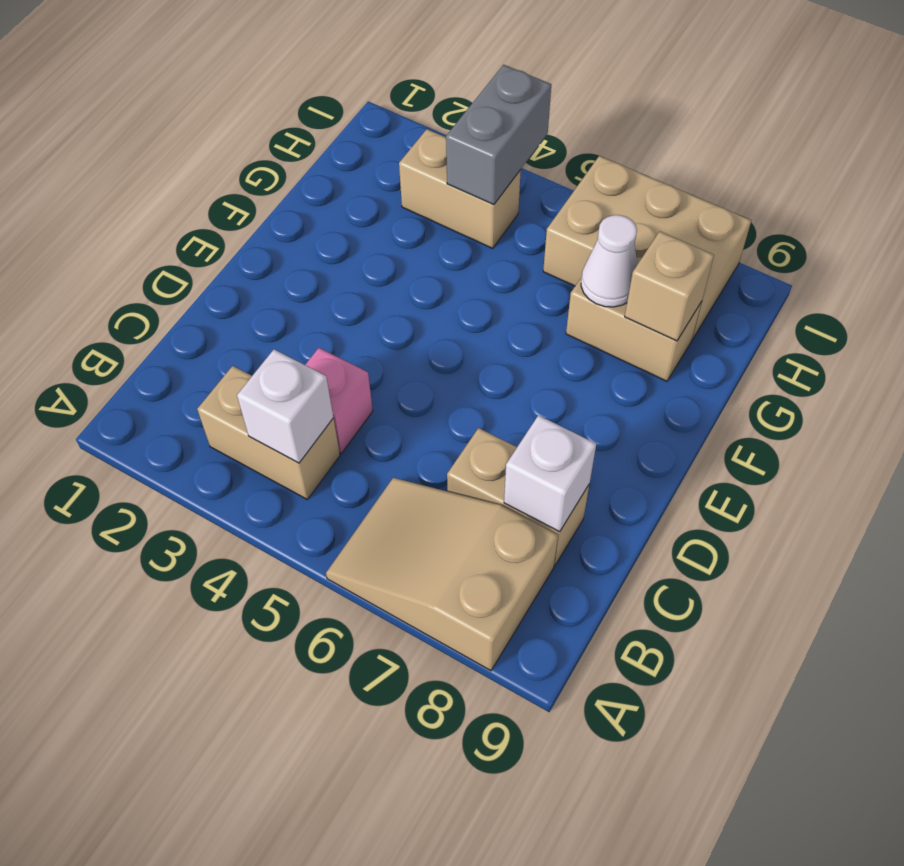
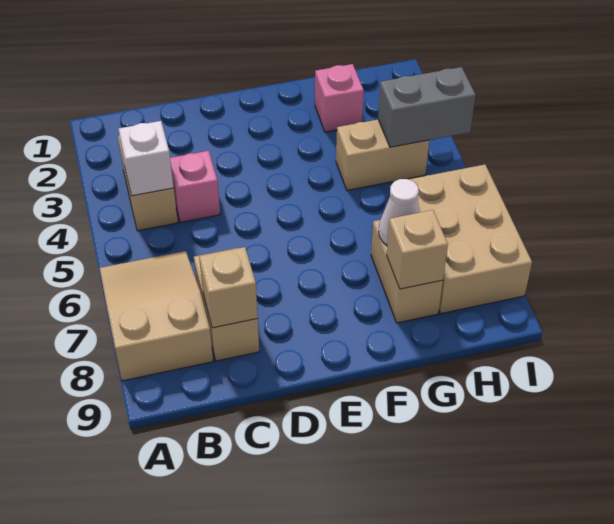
white brick C8 level 2 -> tan brick C8 level 2
none -> pink brick G2 level 1
tan brick H3:H4 level 1 -> tan brick G4:H4 level 1

